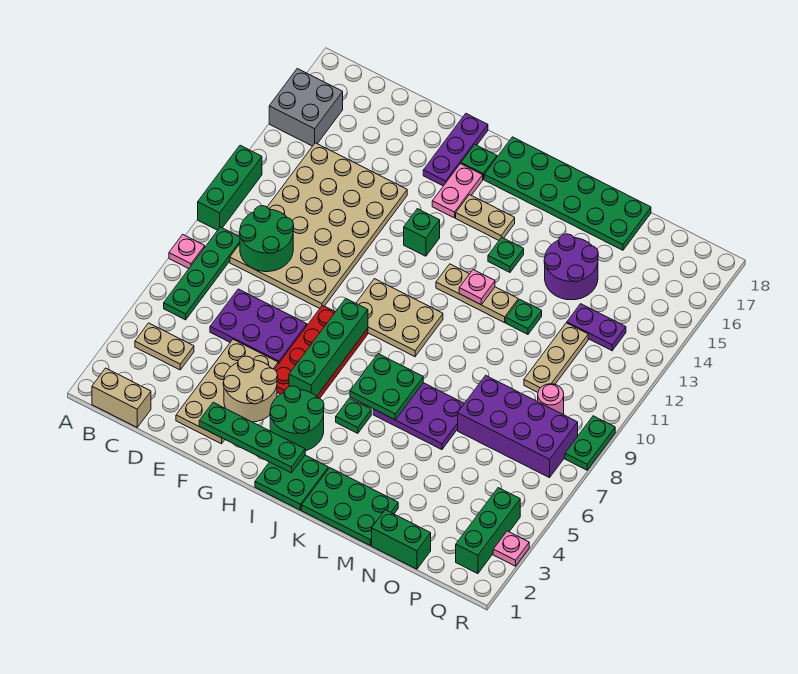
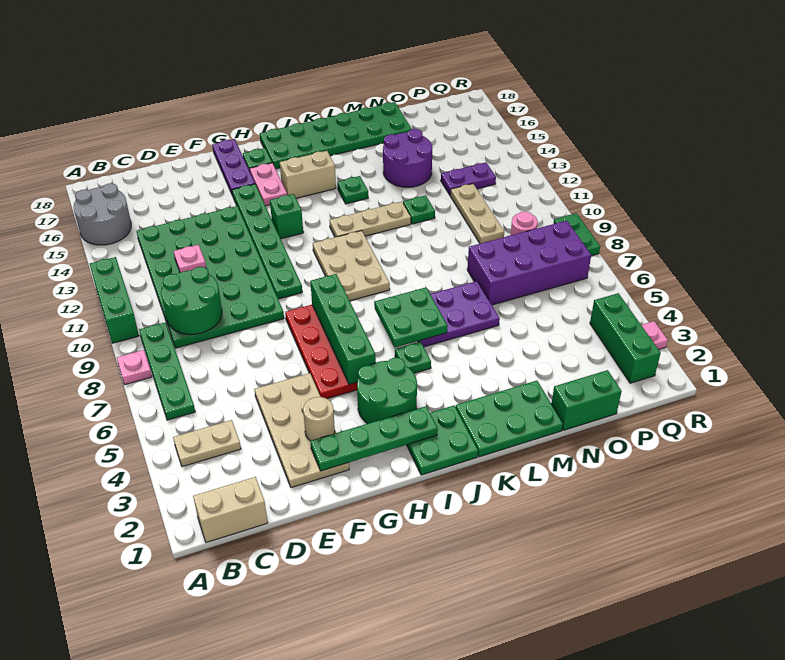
grey brick A15:B16 level 1 -> grey round brick A15:B16 level 1
tan plate C9:F14 level 1 -> green plate C9:F14 level 1
purple plate D6:F7 level 1 -> none
tan round brick F3:G4 level 2 -> tan round brick F3 level 2
none -> green plate G10:G15 level 1
tan plate H9:J10 level 1 -> tan plate I9:J11 level 1
tan plate I15:J15 level 1 -> tan brick I15:J15 level 1
pink plate K12 level 2 -> pink plate D12 level 2

